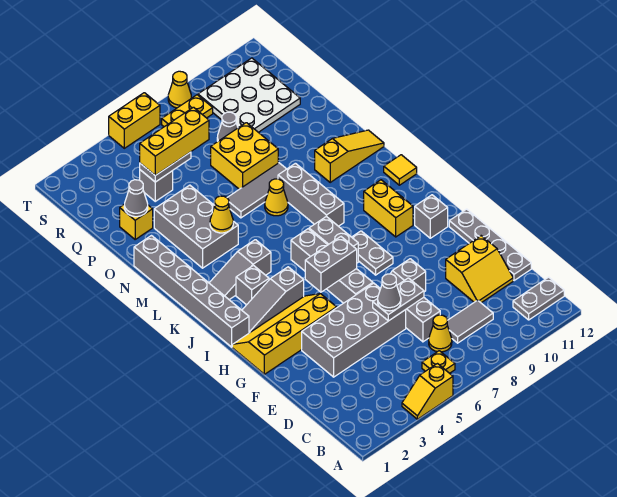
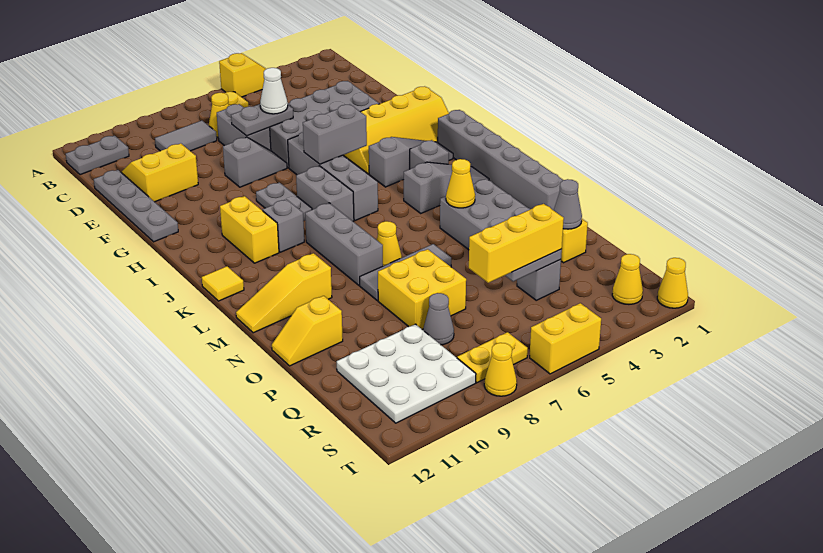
grey cone E6 level 3 -> white cone E6 level 3
grey brick H11 level 1 -> grey brick J9 level 1
none -> yellow slope O11:O12 level 1 top 11
none -> yellow cone S2 level 1
none -> yellow cone T1 level 1

